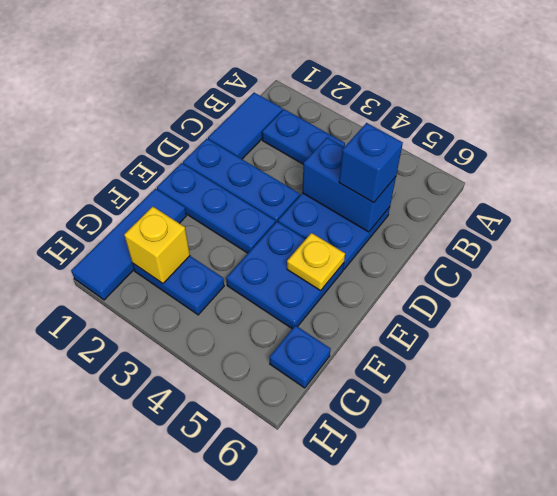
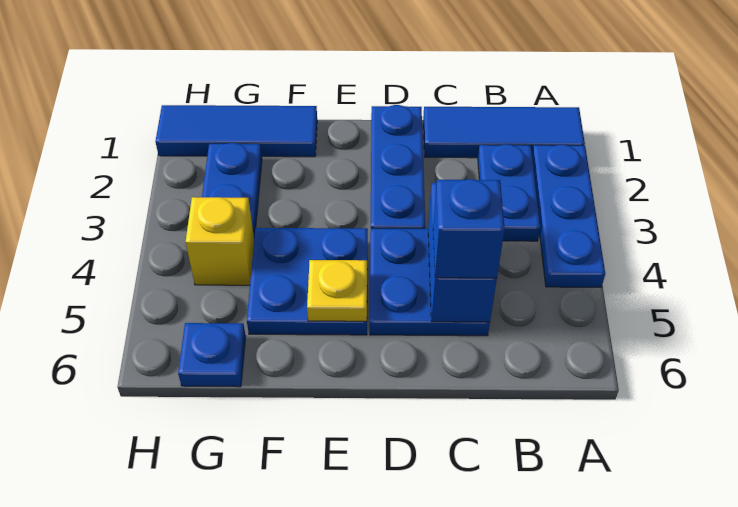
blue tile B1:C1 level 1 -> blue tile A1:C1 level 1
blue plate E1:E3 level 1 -> blue plate A2:A4 level 1
yellow brick G2 level 2 -> yellow brick G4 level 1

